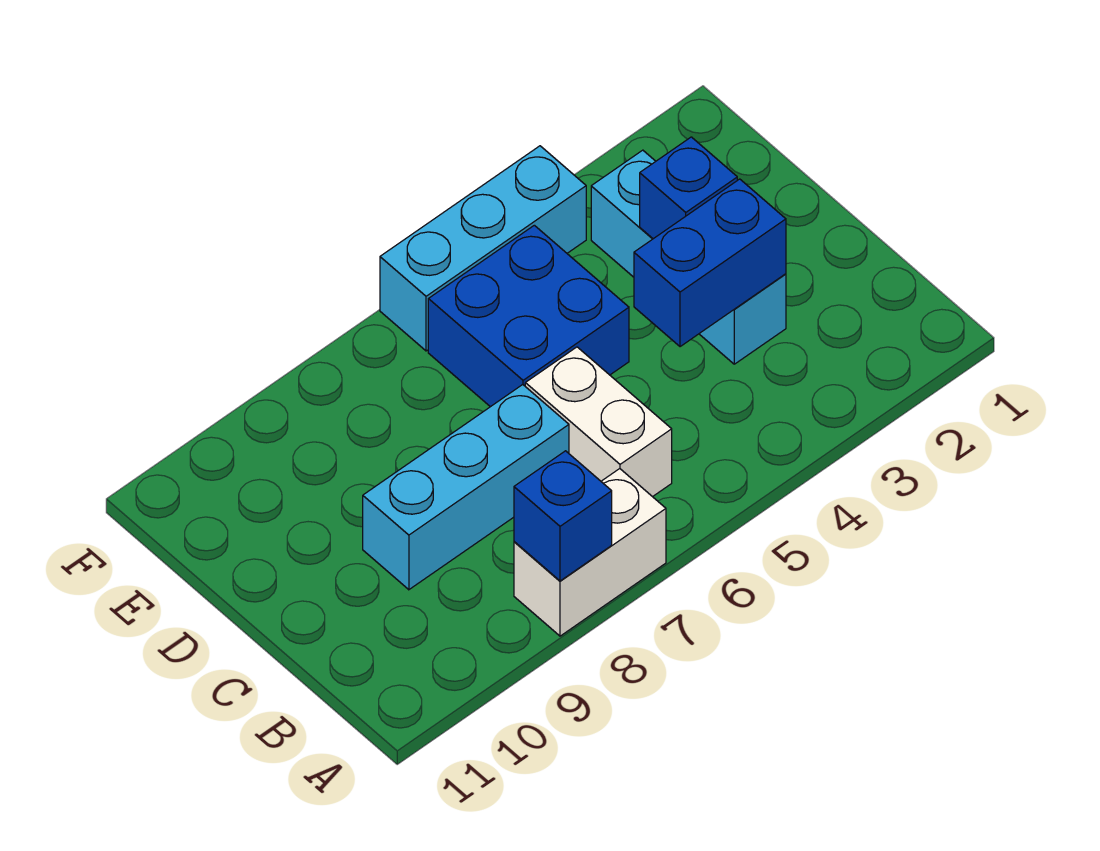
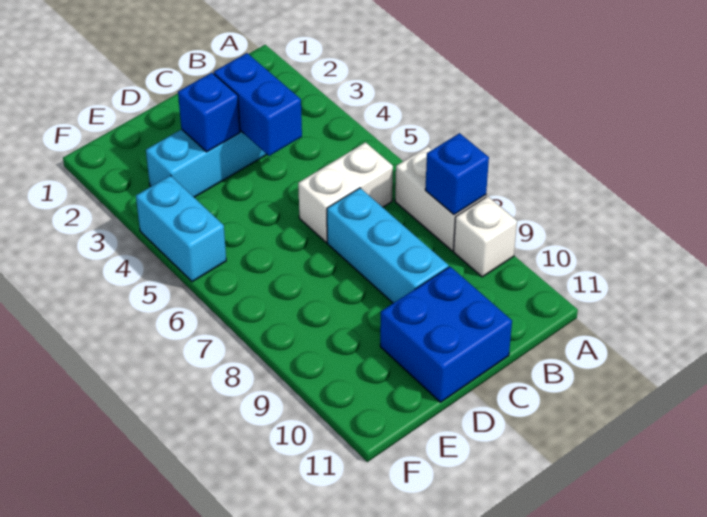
none -> white brick A9 level 1
blue brick D5:E6 level 1 -> blue brick C10:D11 level 1
cyan brick F4:F6 level 1 -> cyan brick F4:F5 level 1

